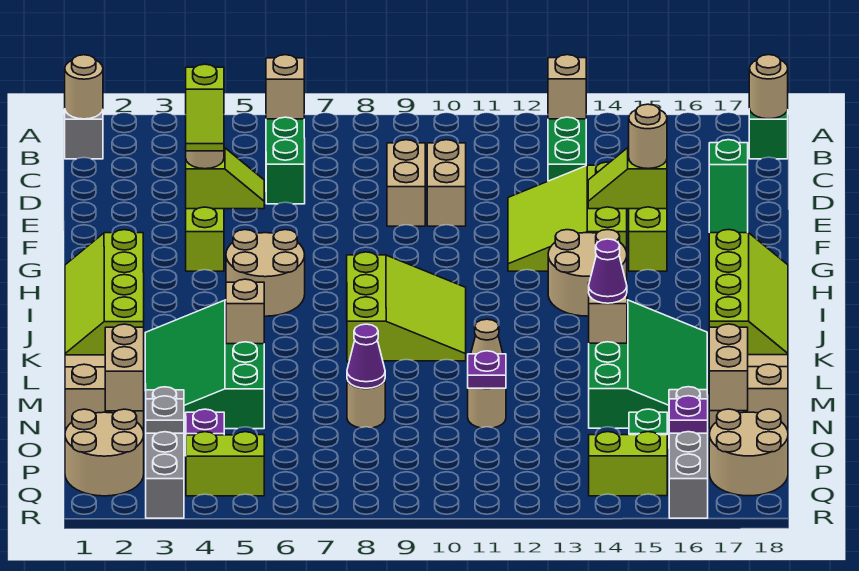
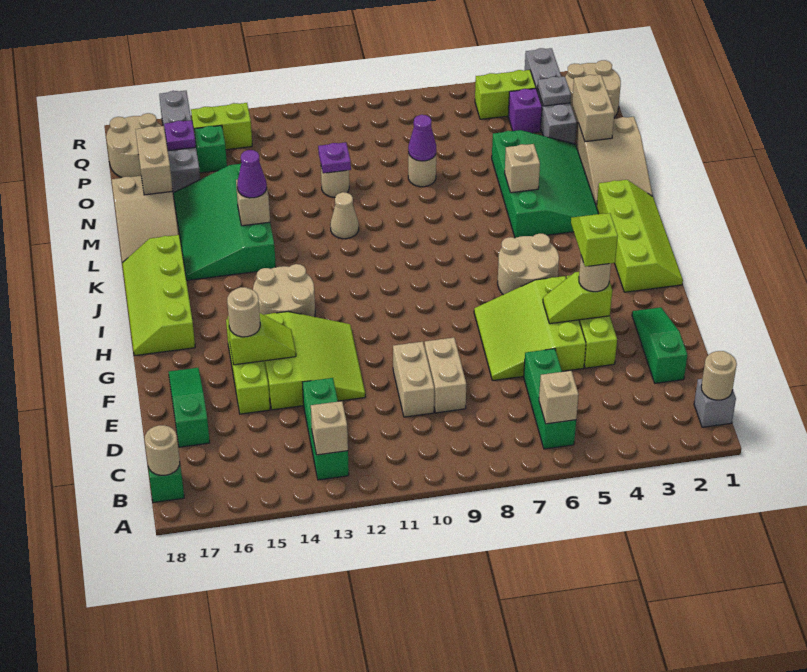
none -> green slope D2:F2 level 1 top D
lime slope I8:K10 level 1 top 8 -> lime slope E5:G7 level 1 top 5

